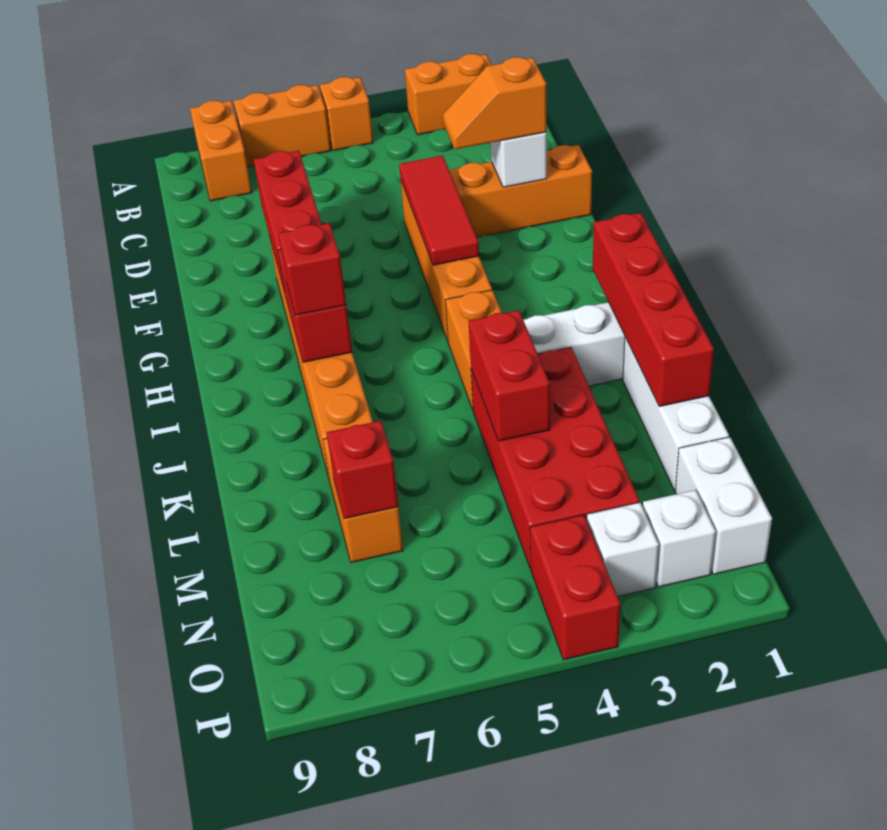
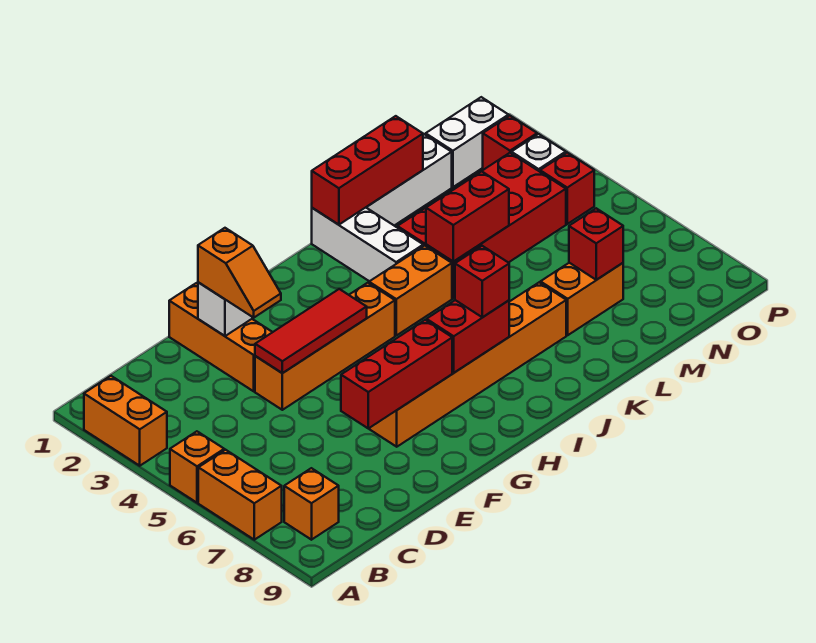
orange brick A8:B8 level 1 -> orange brick B8 level 1
red brick I1:L1 level 2 -> red brick J1:L1 level 2
white brick O2 level 1 -> red brick O2 level 1
red brick O4:P4 level 1 -> red brick O4 level 1

